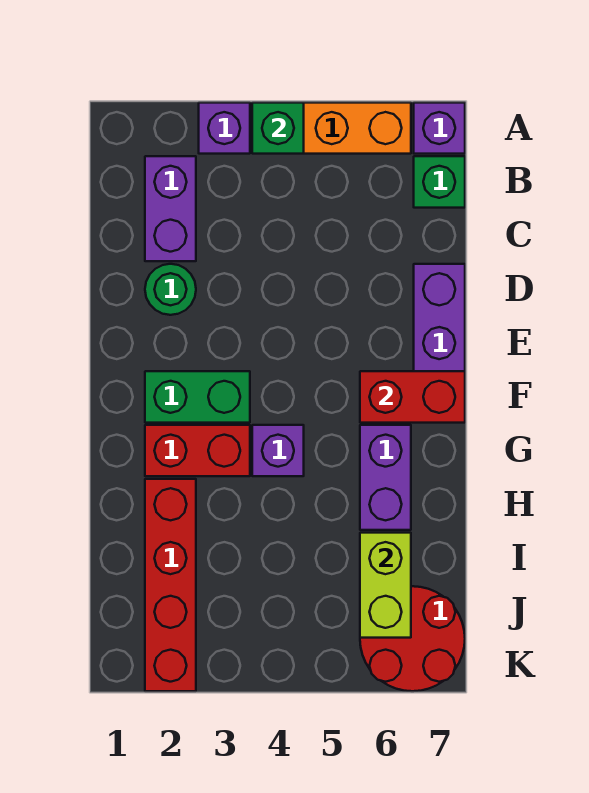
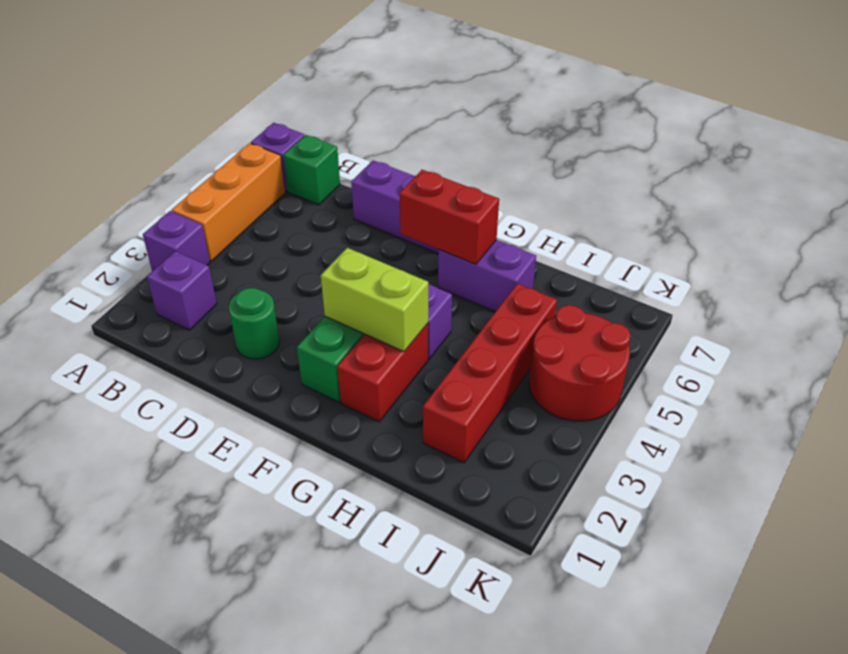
green brick A4 level 2 -> none
purple brick B2:C2 level 1 -> purple brick B2 level 1
red brick F6:F7 level 2 -> red brick F6:G6 level 2
red brick H2:K2 level 1 -> red brick I2:I5 level 1
lime brick I6:J6 level 2 -> lime brick F3:G3 level 2
red round brick J6:K7 level 1 -> red round brick J4:K5 level 1

